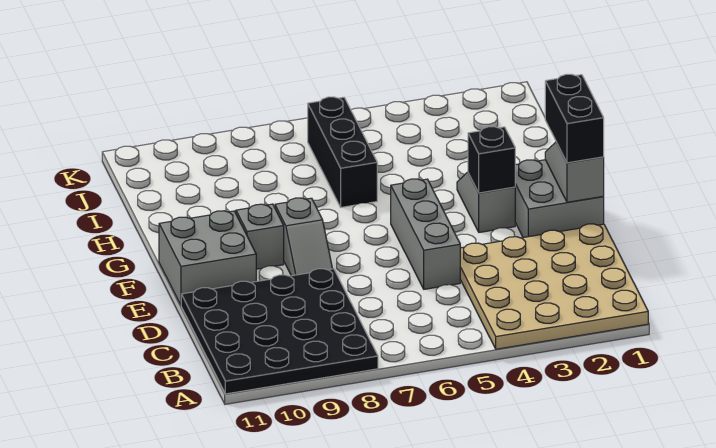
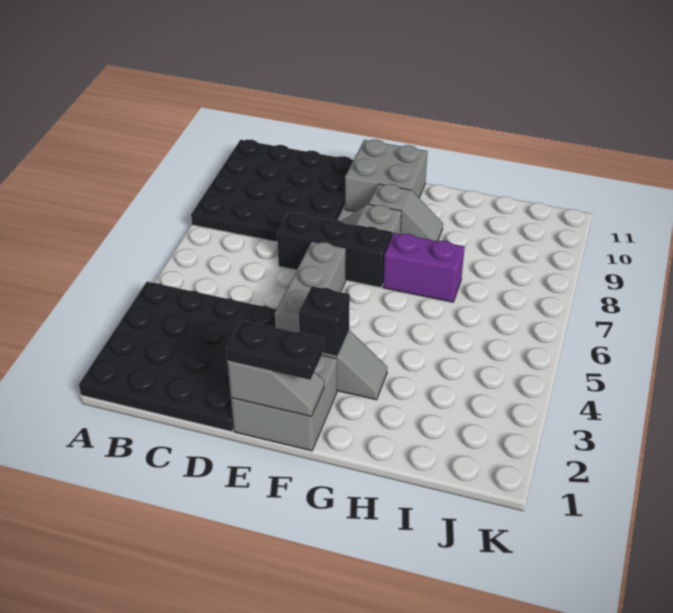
tan plate A1:D4 level 1 -> black plate A1:D4 level 1
grey brick D5:F5 level 1 -> grey brick E4:E6 level 1
black brick E1:F1 level 3 -> black plate E1:F1 level 3
none -> purple brick G7:H7 level 1
black brick H6:J6 level 1 -> black brick D7:F7 level 1

